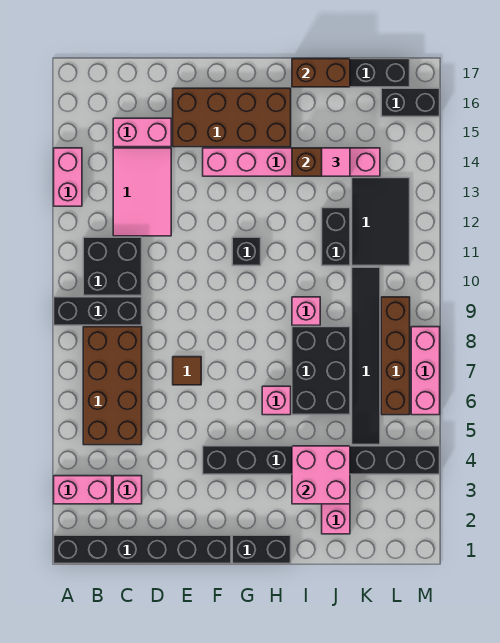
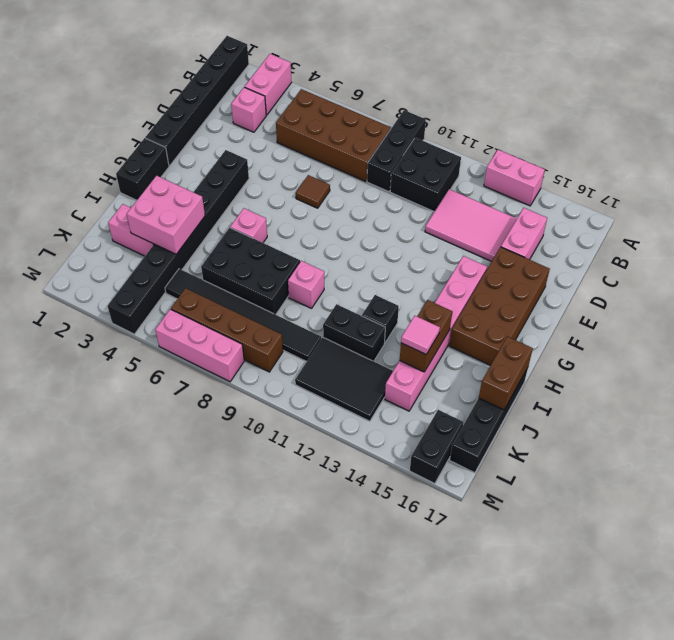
black brick G11 level 1 -> black brick I12 level 1

